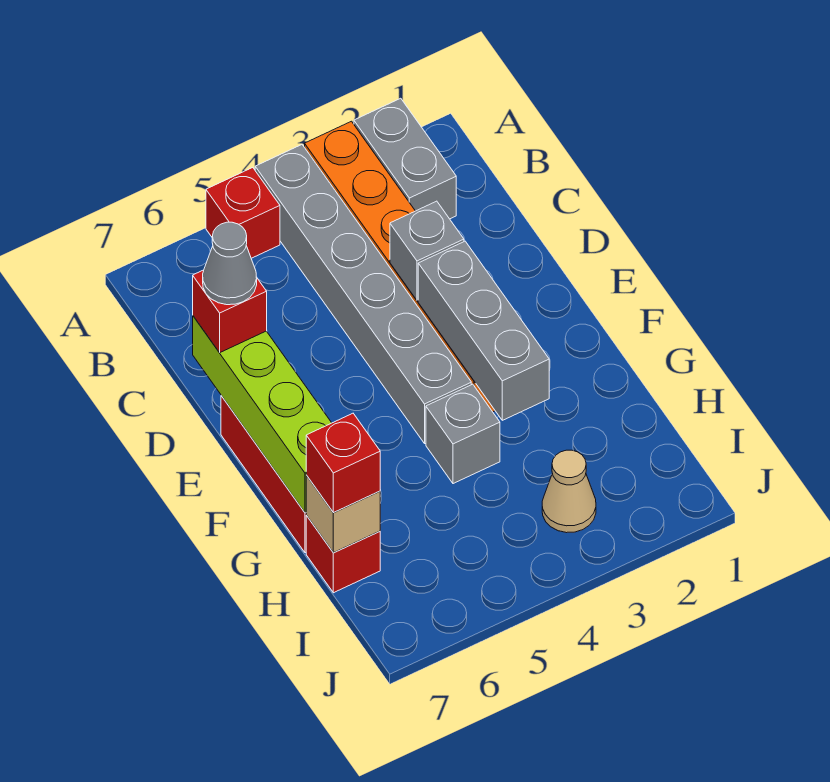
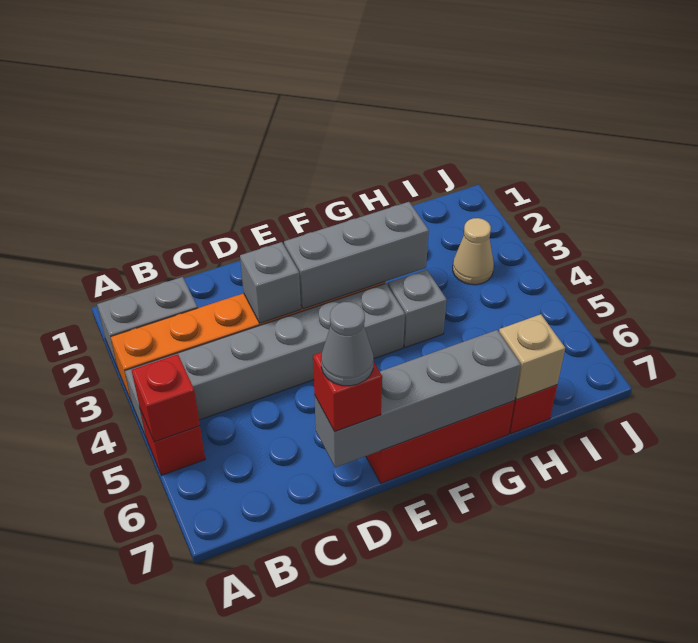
lime brick D7:G7 level 2 -> grey brick D7:G7 level 2
red brick H7 level 3 -> red brick A5 level 2

